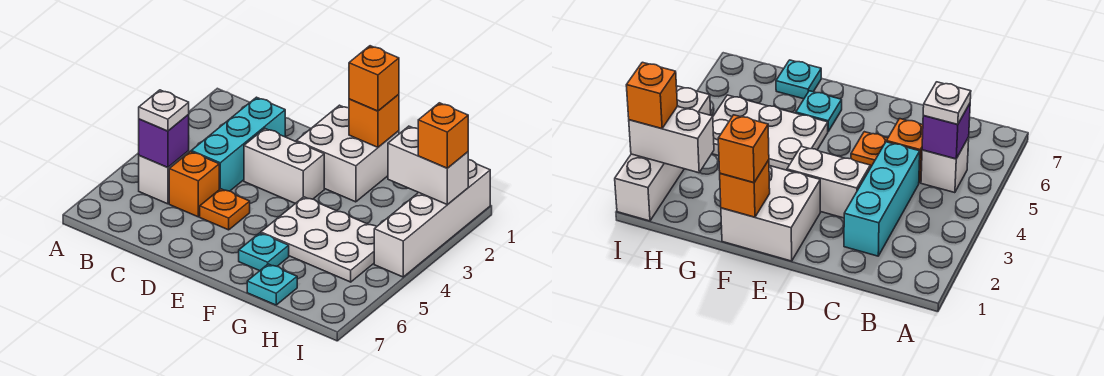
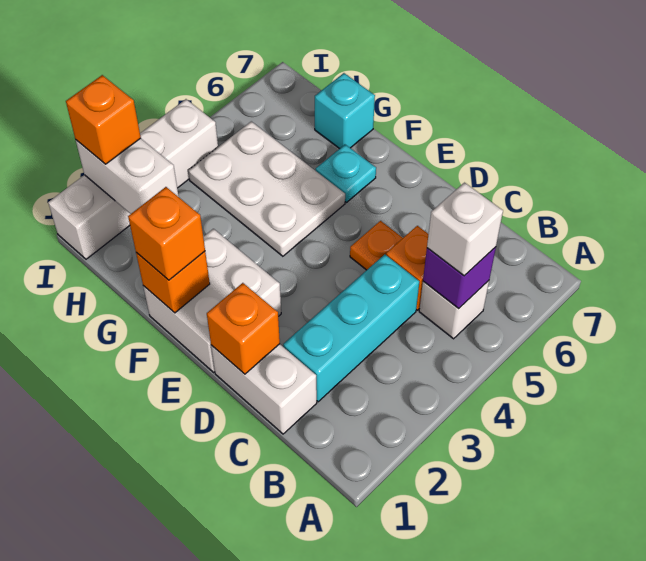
white plate B5 level 3 -> white brick B5 level 3
none -> orange brick D1 level 2
white brick D3:E3 level 1 -> white brick C1:D1 level 1
cyan plate G7 level 1 -> cyan brick G7 level 1

